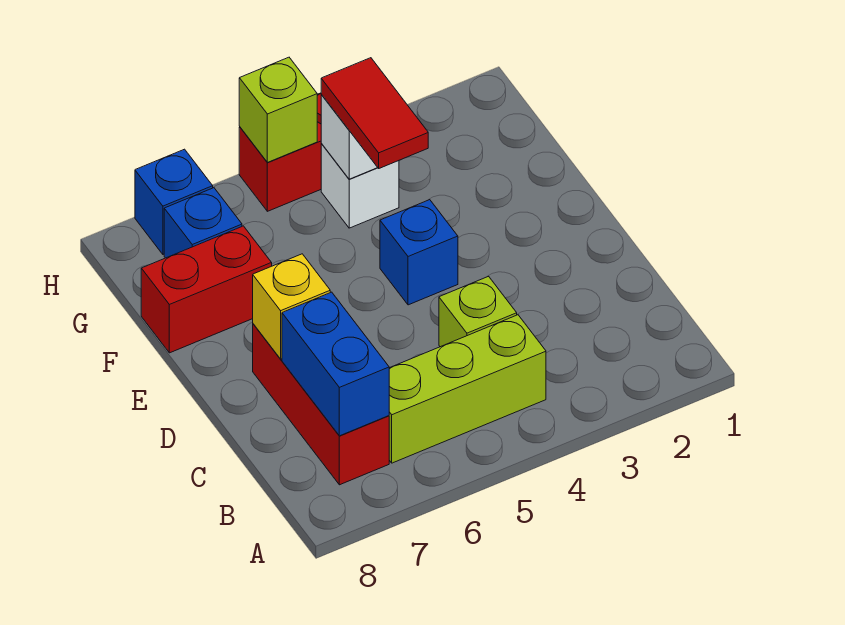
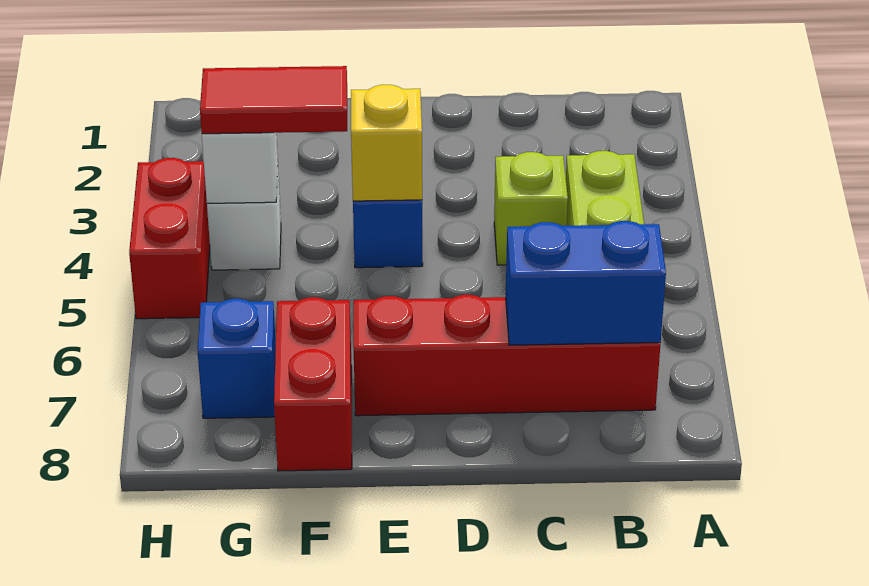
red brick B7:D7 level 1 -> red brick B7:E7 level 1
yellow brick D7 level 2 -> yellow brick E4 level 2
lime brick H5 level 2 -> none
blue brick H7 level 1 -> none

